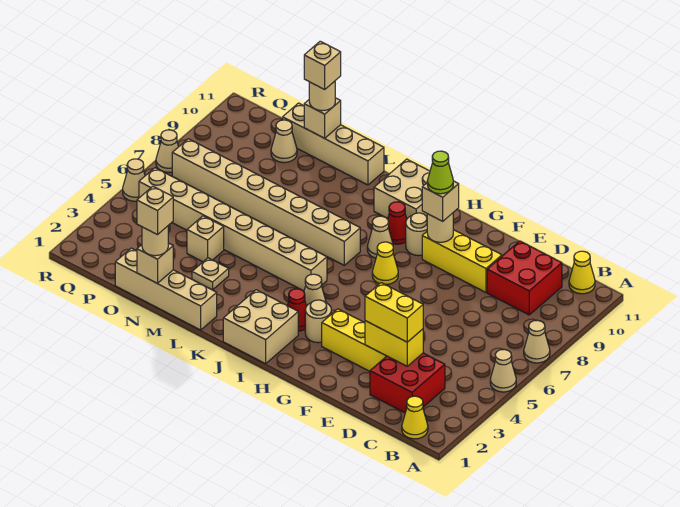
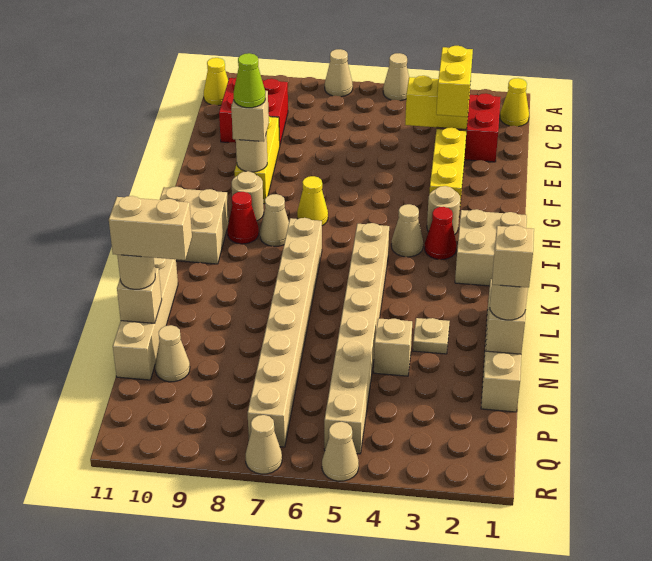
yellow brick D3:E3 level 2 -> yellow brick D3:D4 level 2
tan brick N11 level 4 -> tan brick N10:N11 level 4

